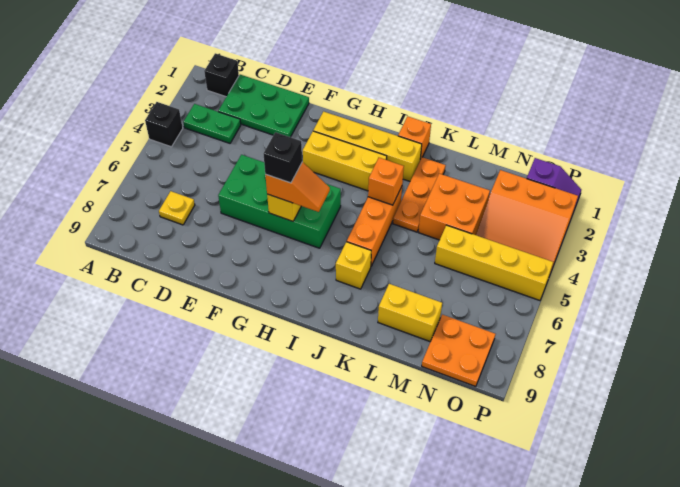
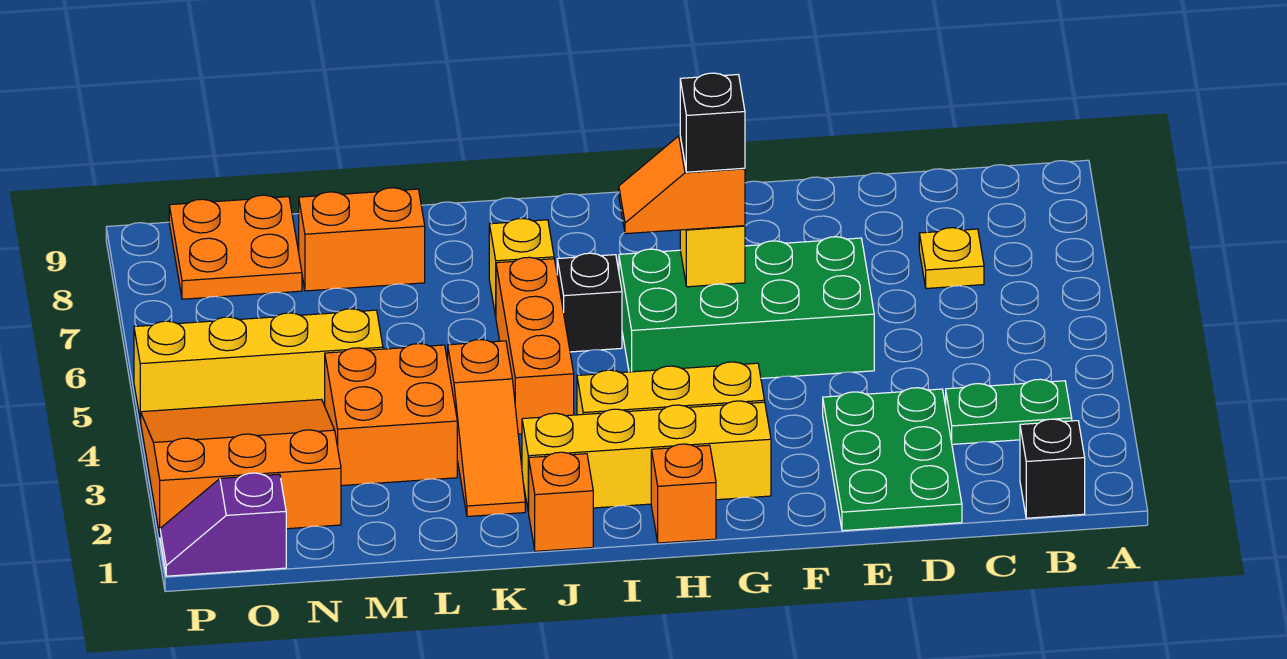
black brick A4 level 1 -> black brick I6 level 1
green plate C1:E2 level 1 -> green plate D1:E3 level 1
orange brick J4 level 2 -> orange brick H1 level 1
orange plate K2:K4 level 1 -> orange slope K2:K4 level 1 top 4
yellow brick L8:M8 level 1 -> orange brick L8:M8 level 1

